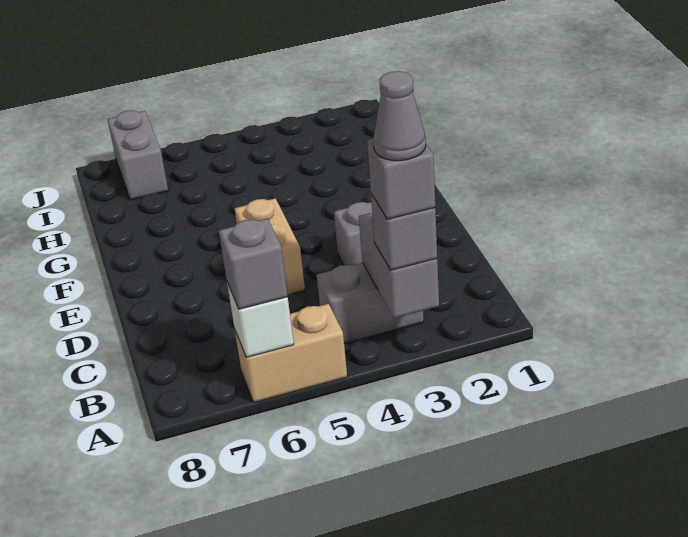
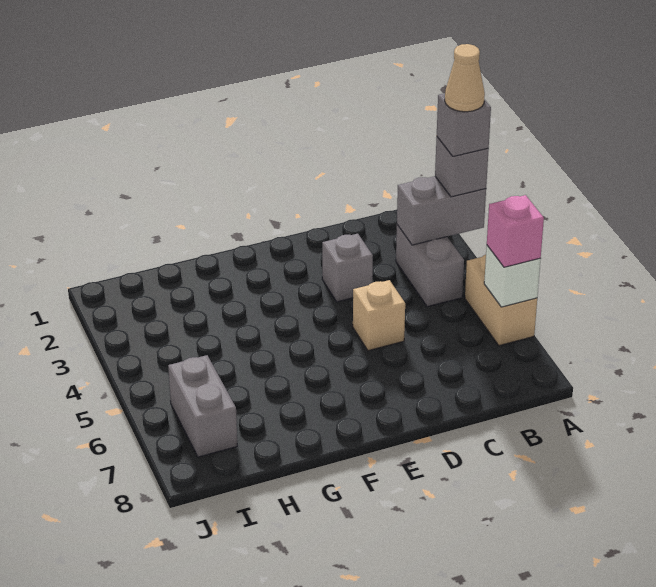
grey cone A3 level 5 -> tan cone A3 level 5
grey brick A6 level 3 -> pink brick A6 level 3
tan brick D5:E5 level 1 -> tan brick D5 level 1
grey brick I7:J7 level 1 -> grey brick I6:I7 level 1

